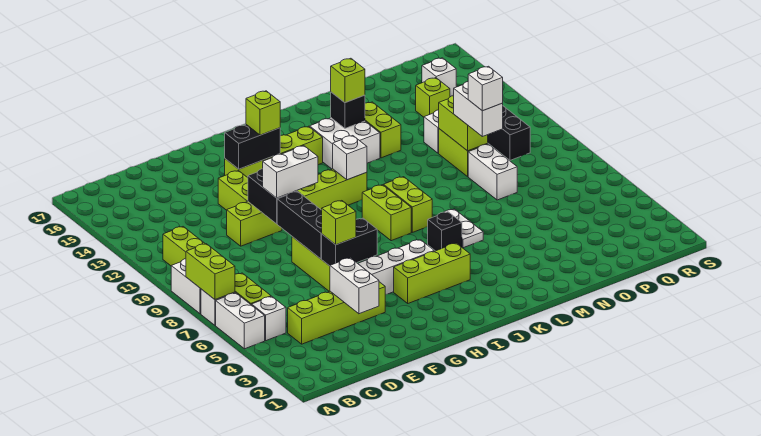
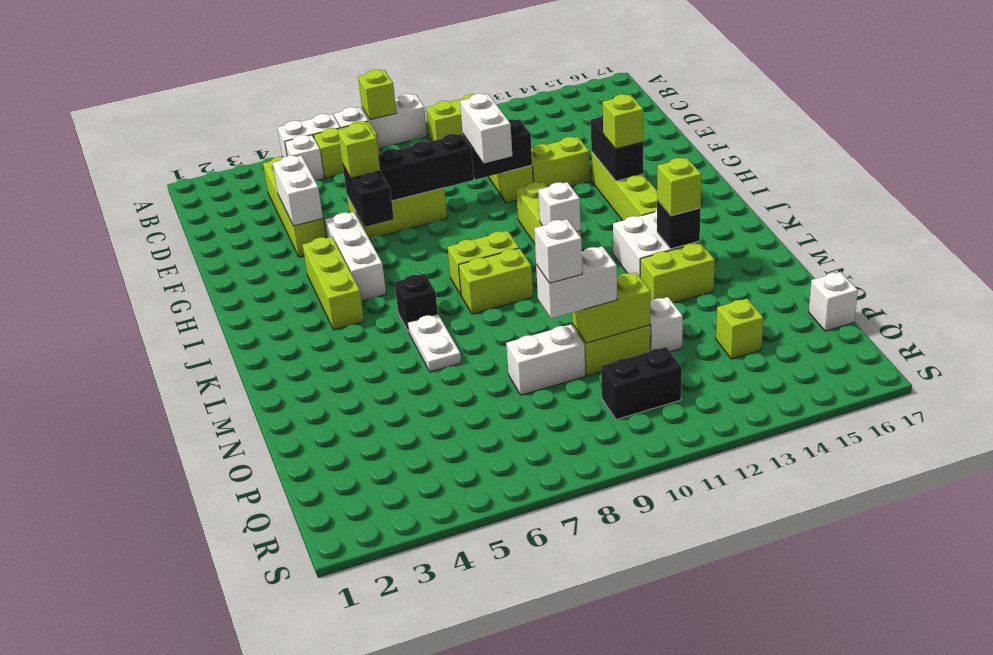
lime brick A7:A8 level 2 -> lime brick A8 level 2
white brick E3:E4 level 2 -> white brick E4:F4 level 2
white plate L6:L7 level 1 -> white plate L6:M6 level 1
white brick Q15 level 1 -> white brick P17 level 1

